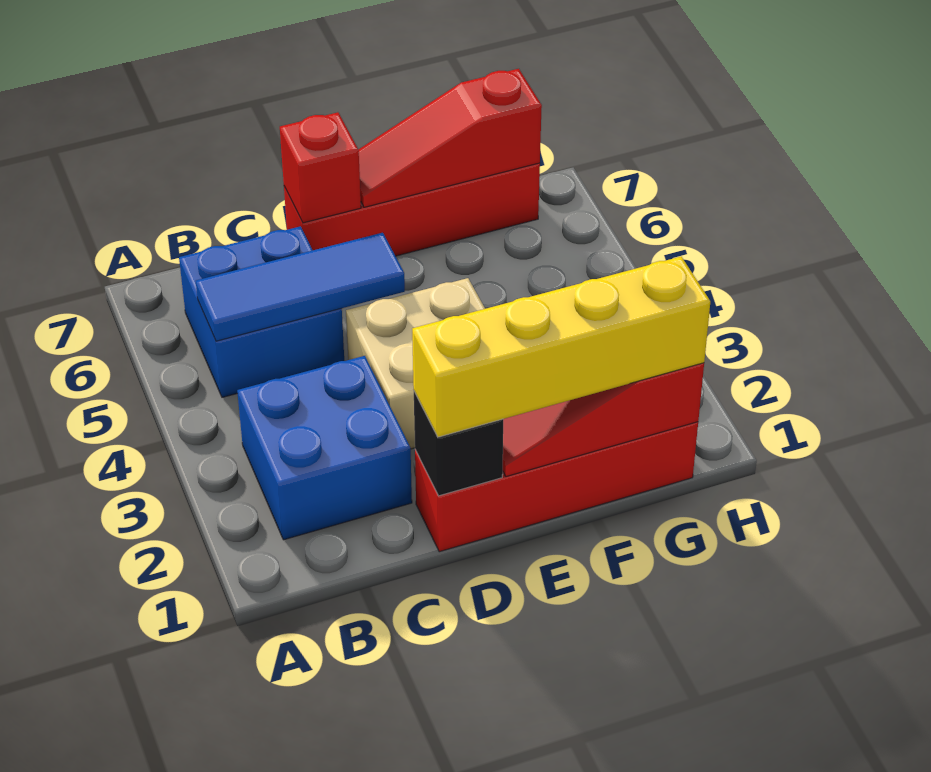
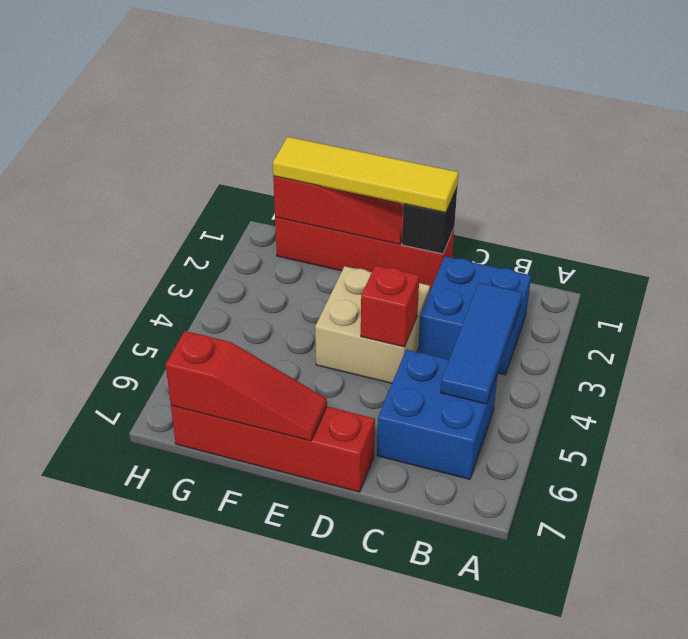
blue tile B5:D5 level 2 -> blue tile B3:B5 level 2
yellow brick D1:G1 level 3 -> yellow tile D1:G1 level 3
red brick D7 level 2 -> red brick D4 level 2

